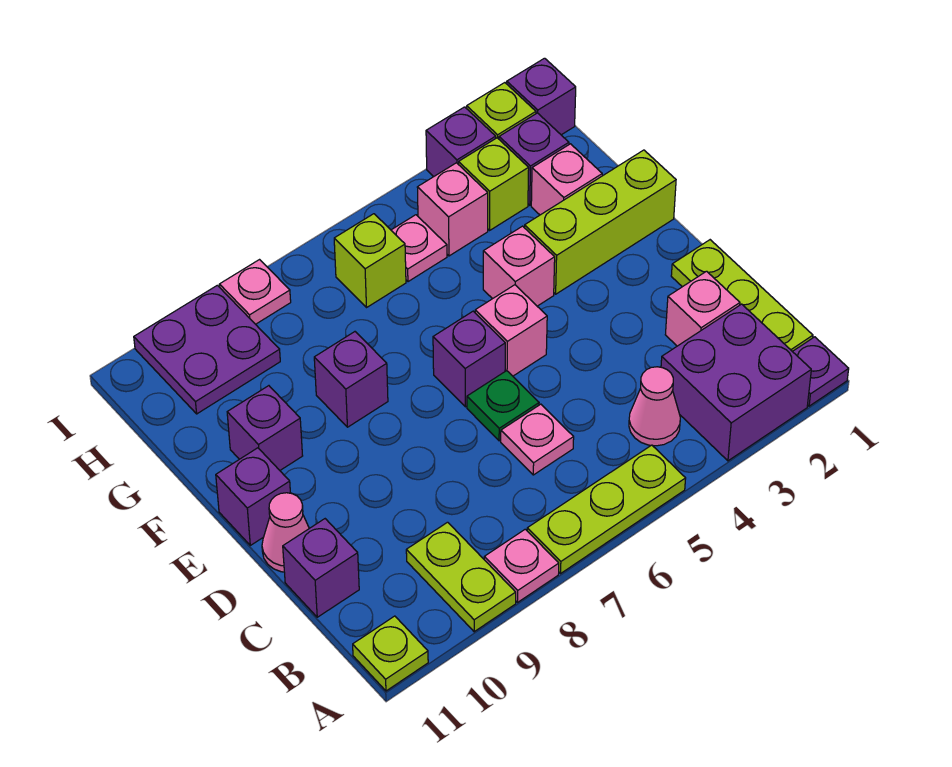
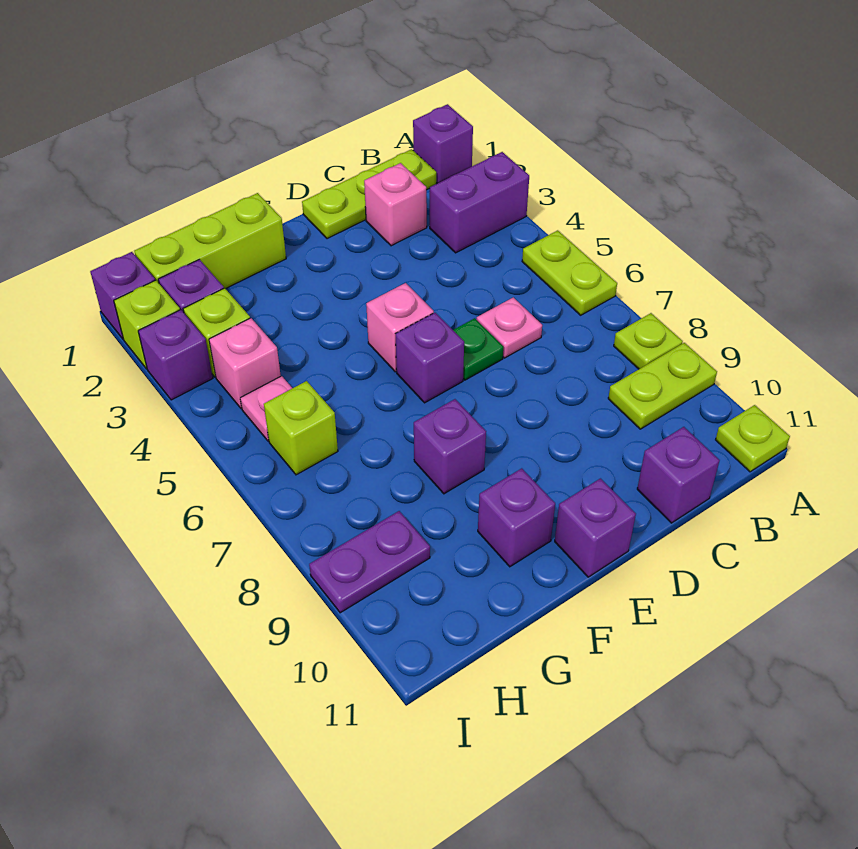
purple plate A1 level 1 -> purple brick A1 level 1
purple brick A2:B3 level 1 -> purple brick A3:B3 level 1
lime plate A5:A7 level 1 -> lime plate A5:A6 level 1
pink plate A8 level 1 -> lime plate A8 level 1
pink cone B4 level 1 -> none
pink cone D11 level 1 -> none
lime brick F1:F3 level 1 -> lime brick F1:H1 level 1
pink brick F4 level 1 -> none
pink brick G2 level 1 -> none
purple plate H9:I10 level 1 -> purple plate H9:I9 level 1
pink plate I8 level 1 -> none

